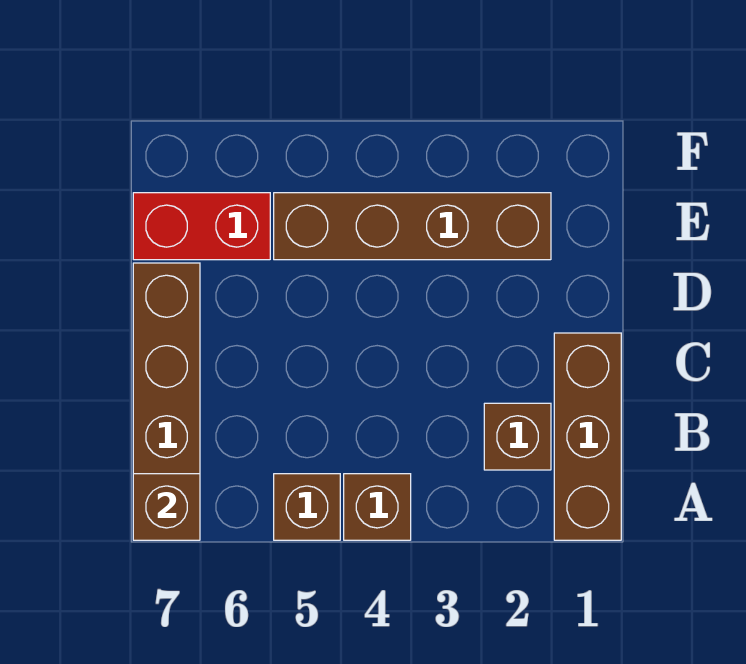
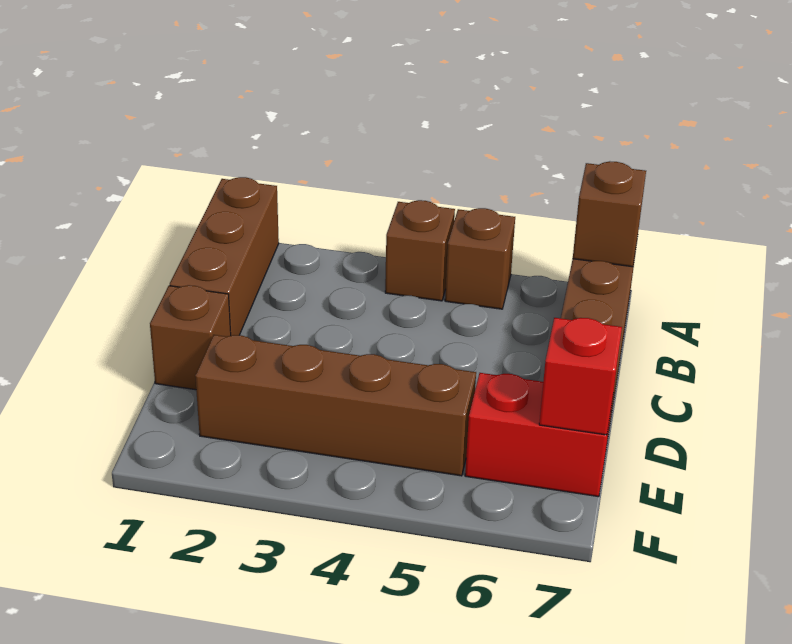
brown brick B2 level 1 -> brown brick D1 level 1
none -> red brick E7 level 2

